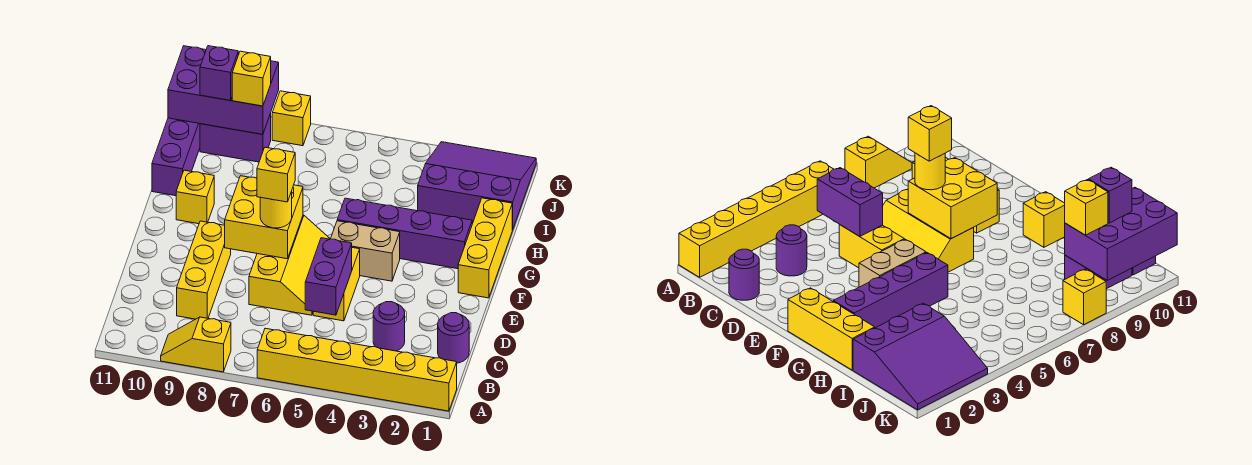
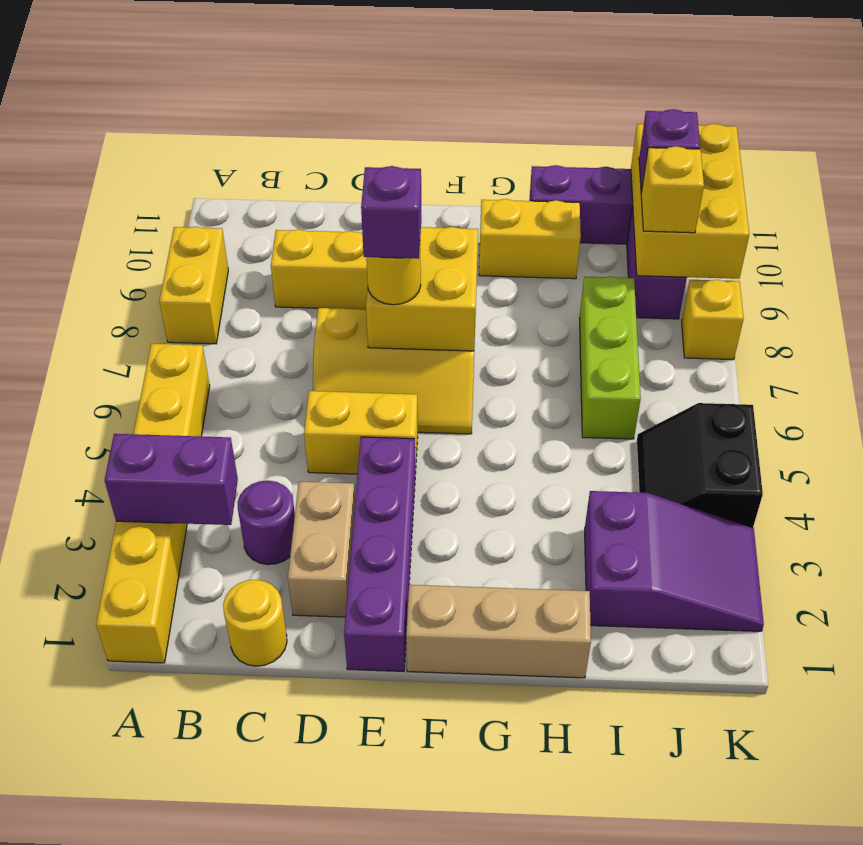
yellow slope A8:A9 level 1 top 8 -> yellow brick A8:A9 level 1
purple round brick C1 level 1 -> yellow round brick C1 level 1
purple brick C5:D5 level 2 -> purple brick A3:B3 level 2
yellow brick E7 level 4 -> purple brick E7 level 4
yellow brick F1:H1 level 1 -> tan brick F1:H1 level 1
tan brick F4:F5 level 1 -> tan brick D2:D3 level 1
purple brick G2:G5 level 1 -> purple brick E1:E4 level 1
yellow brick G10 level 1 -> yellow brick G10:H10 level 1
purple slope I1:K3 level 1 top I -> purple slope I2:K3 level 1 top I
none -> lime brick I6:I8 level 1
none -> black slope J4:K5 level 1 top K
purple brick J9:K11 level 2 -> yellow brick J9:K11 level 2

